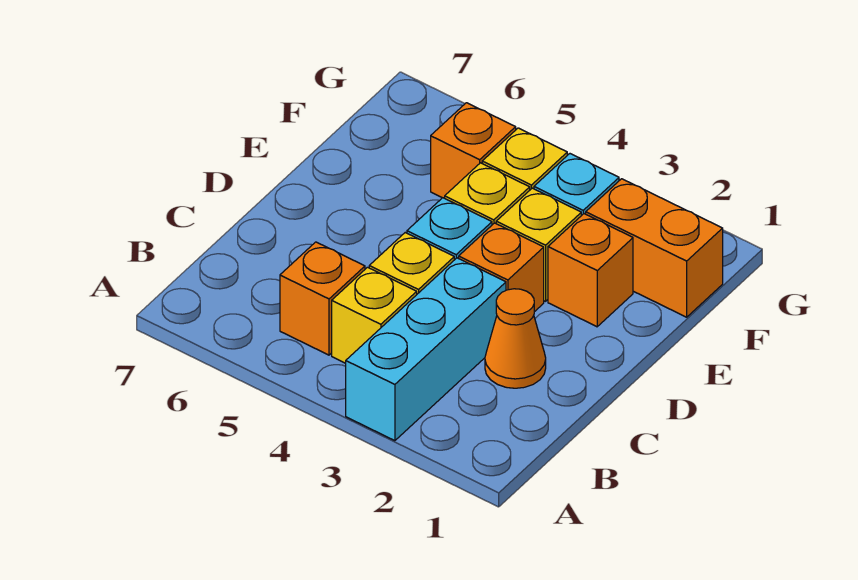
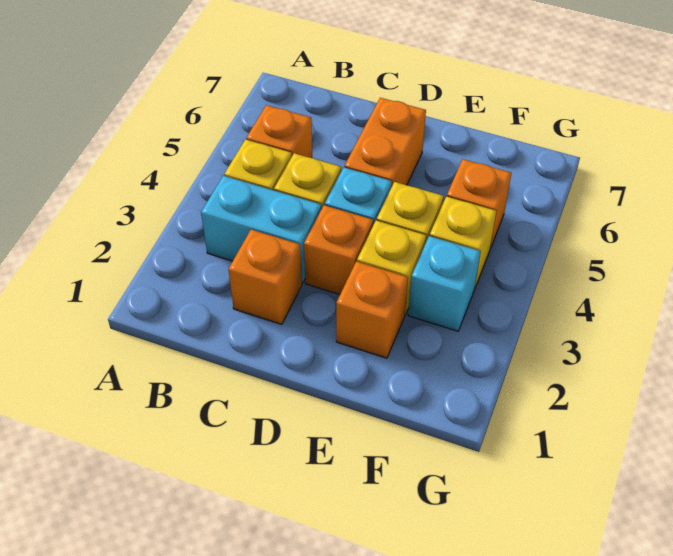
cyan brick A3:C3 level 1 -> cyan brick B3:C3 level 1
orange cone C2 level 1 -> orange brick C2 level 1
orange brick F1:F2 level 1 -> orange brick D5:D6 level 1

